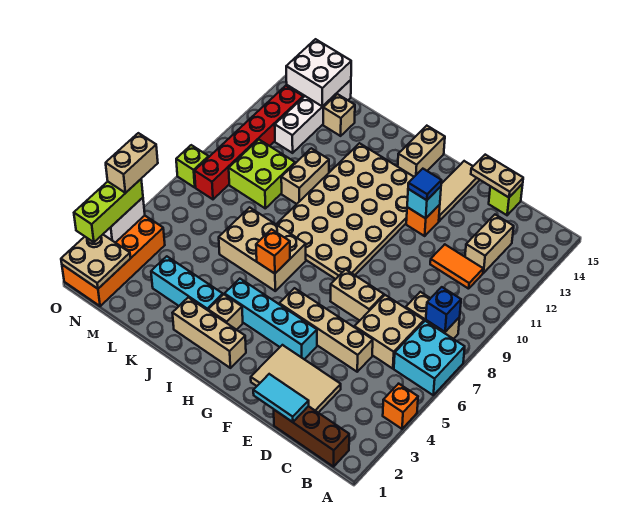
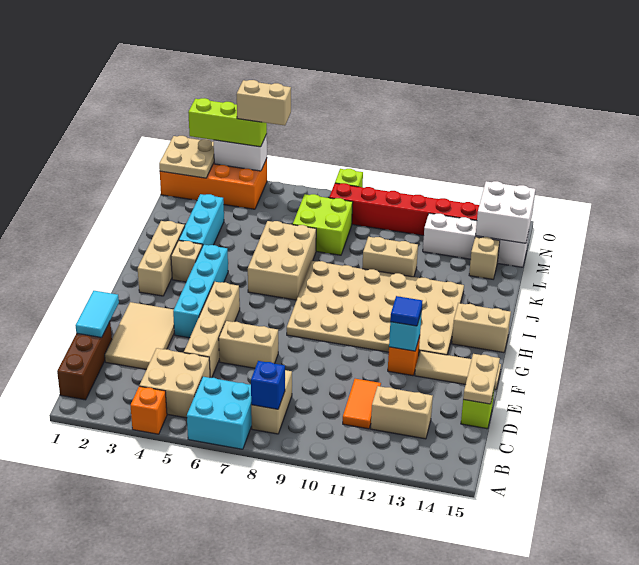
tan brick C6:D7 level 1 -> tan brick B4:C5 level 1
tan brick E7:F7 level 1 -> tan brick E6:E7 level 1
orange brick I6 level 2 -> none
lime brick L9:M10 level 1 -> lime brick L7:M8 level 1

